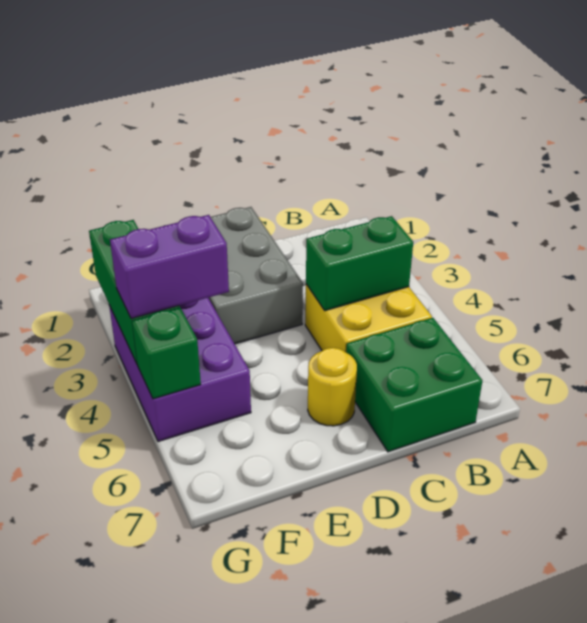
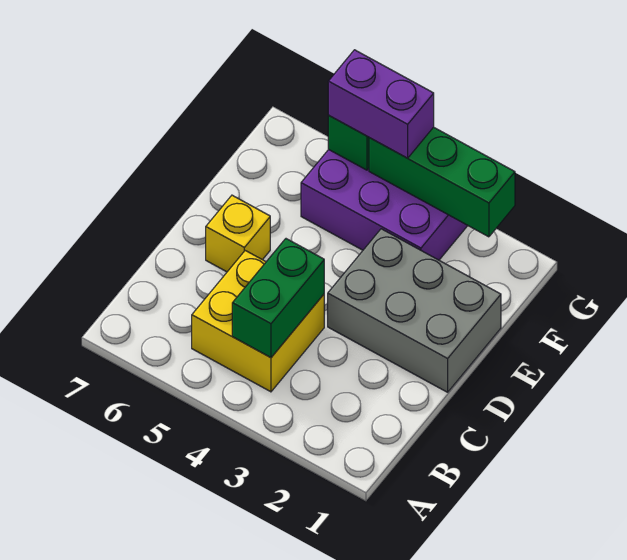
green brick B6:C7 level 1 -> none
yellow round brick D6 level 1 -> yellow brick D6 level 1
purple brick F4:G4 level 3 -> purple brick G4:G5 level 3

